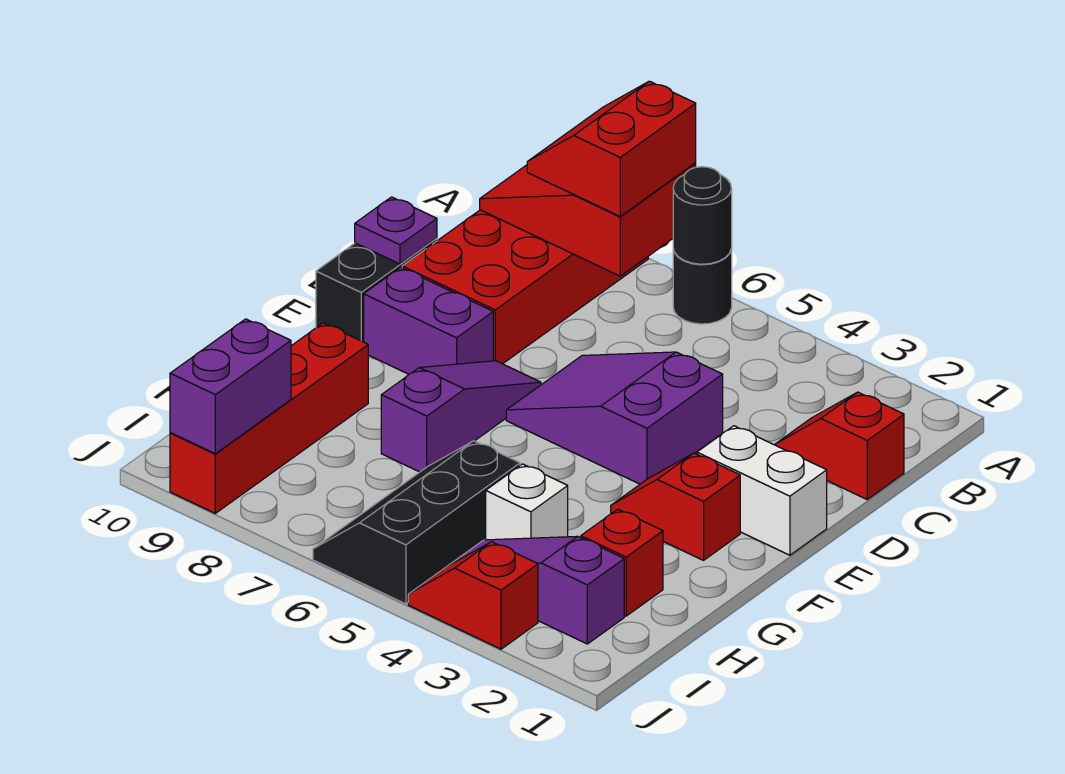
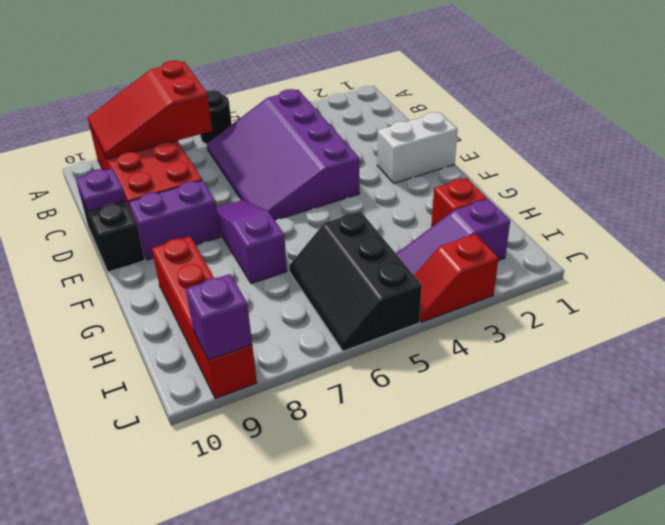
black round brick A6 level 2 -> none
red slope A7:B8 level 3 top 7 -> none
red slope C1:C2 level 1 top 1 -> none
purple slope D4:E6 level 1 top 4 -> purple slope B4:E6 level 1 top 4
red slope F2:F3 level 1 top 2 -> none
white brick H4 level 1 -> none
purple brick I9:J9 level 2 -> purple brick J9 level 2

